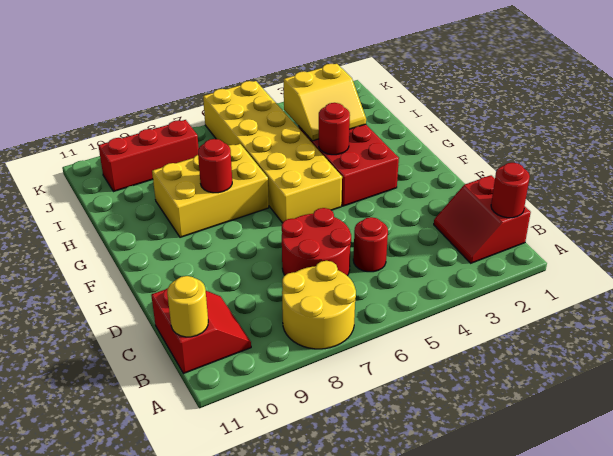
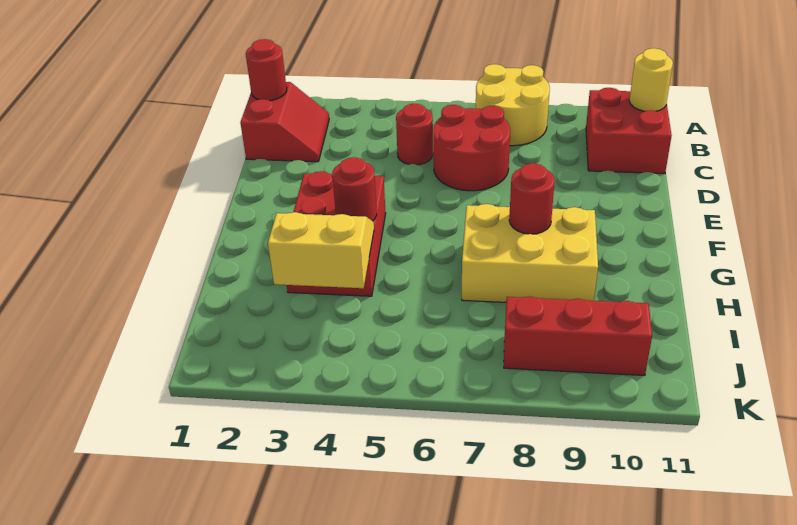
red slope B10:C11 level 1 top 11 -> red brick B10:C11 level 1
yellow brick F5:K6 level 1 -> none

